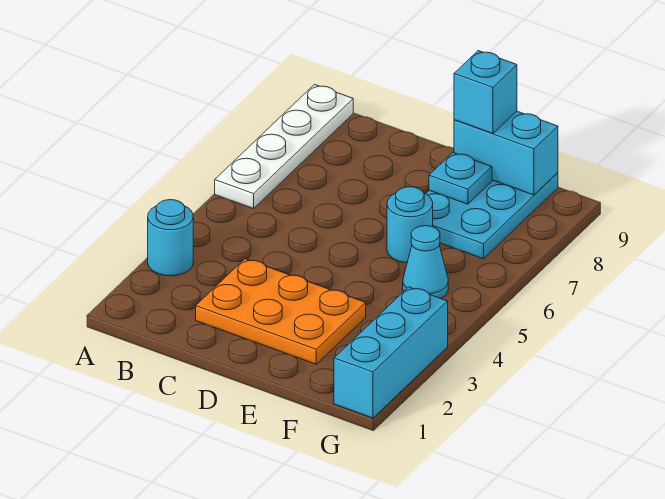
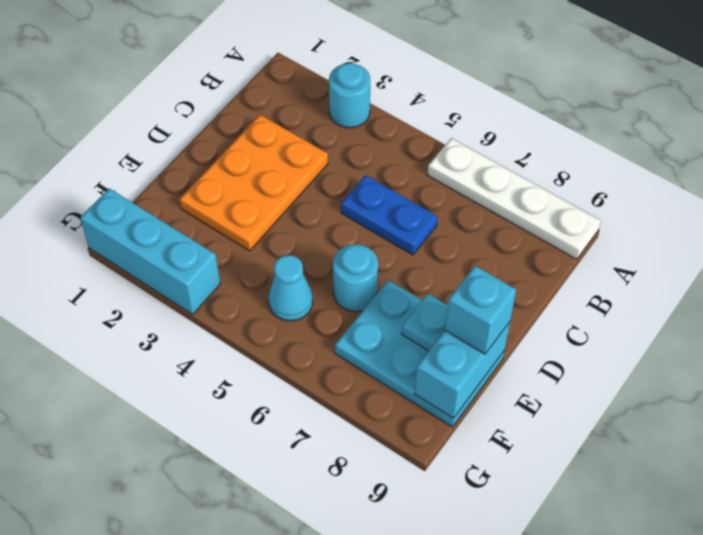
none -> blue plate C5:C6 level 1

